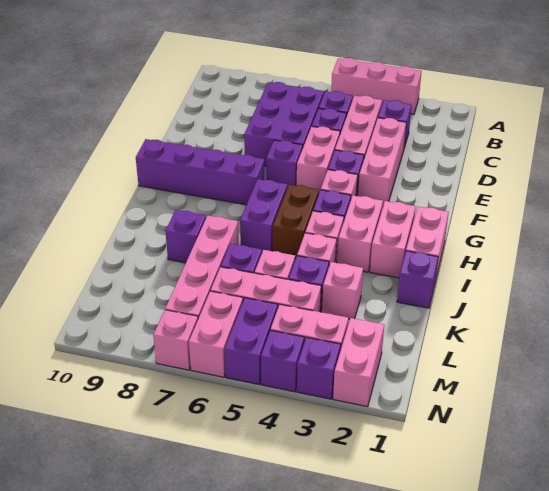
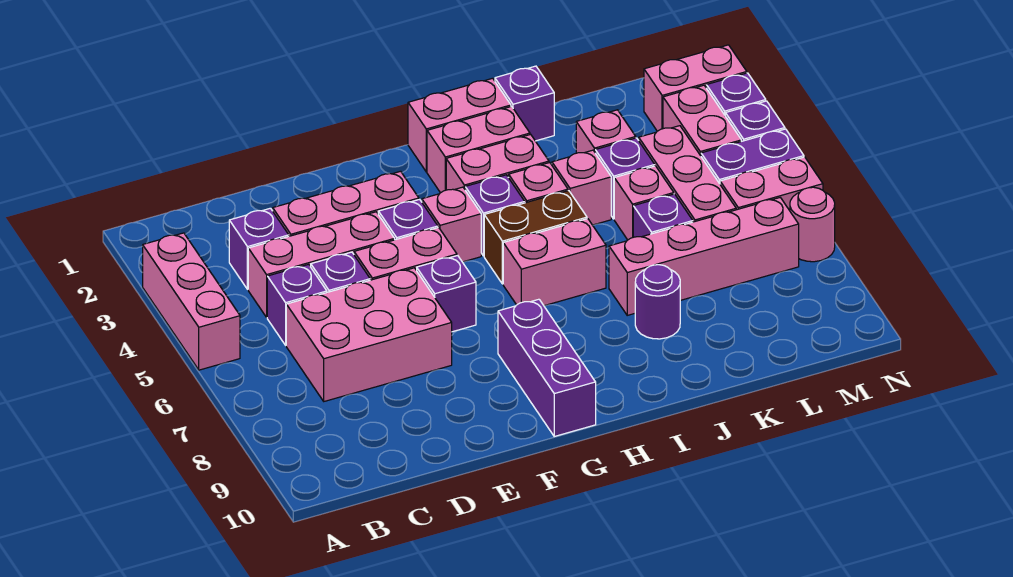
purple brick C6:E7 level 1 -> pink brick C6:E7 level 1
purple brick G7:G10 level 1 -> purple brick G8:G10 level 1
purple brick H6:I6 level 1 -> pink brick H6:I6 level 1
purple brick J8 level 1 -> purple round brick J8 level 1
pink brick N7 level 1 -> pink round brick N7 level 1

